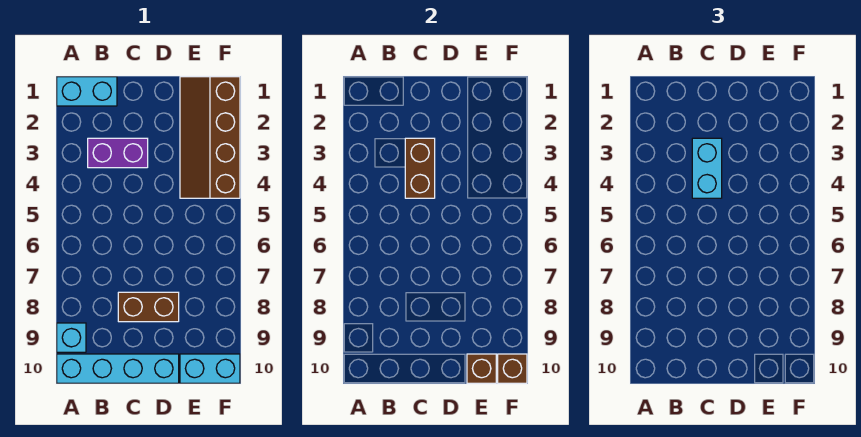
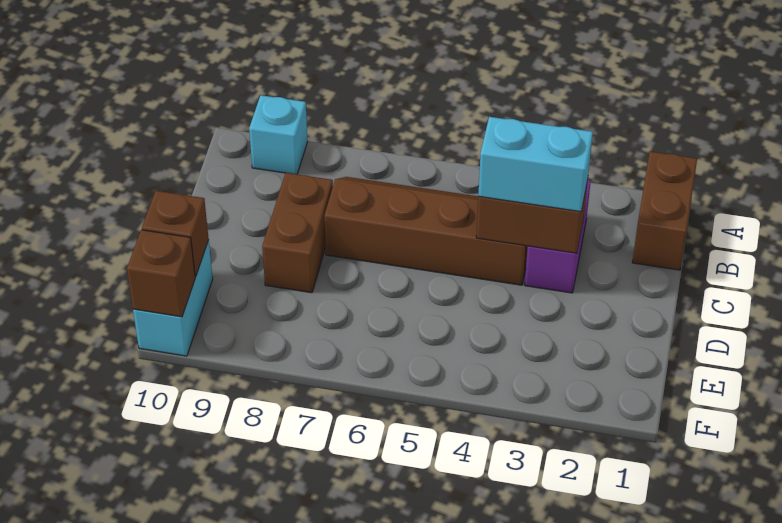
cyan brick A1:B1 level 1 -> brown brick A1:B1 level 1
cyan brick A10:D10 level 1 -> none
brown slope E1:F4 level 1 top F -> brown slope B4:C7 level 1 top C

